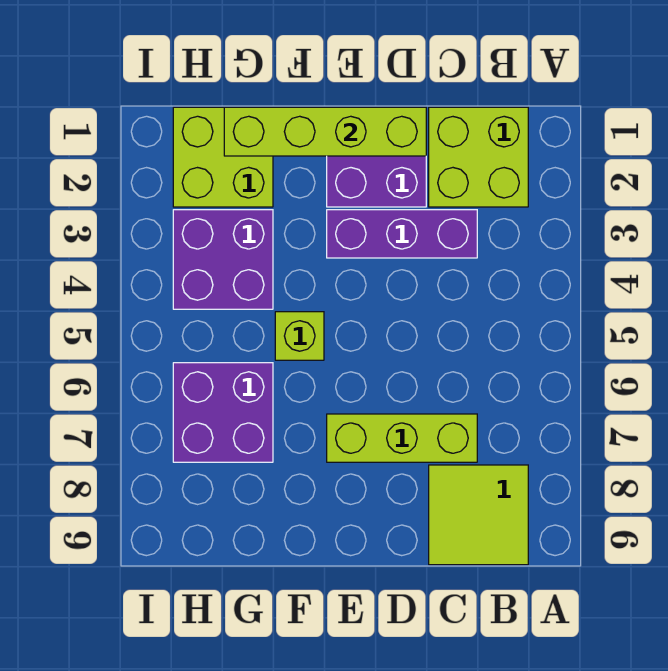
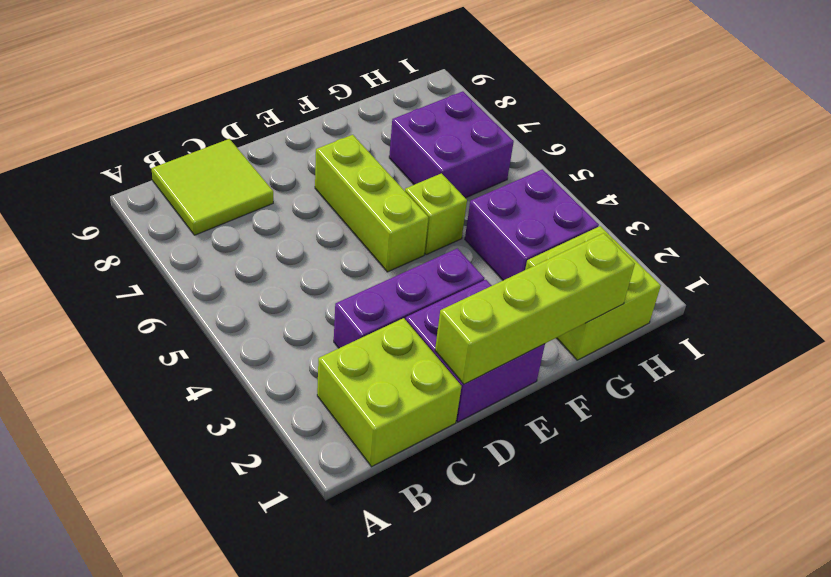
lime brick C7:E7 level 1 -> lime brick E5:E7 level 1

